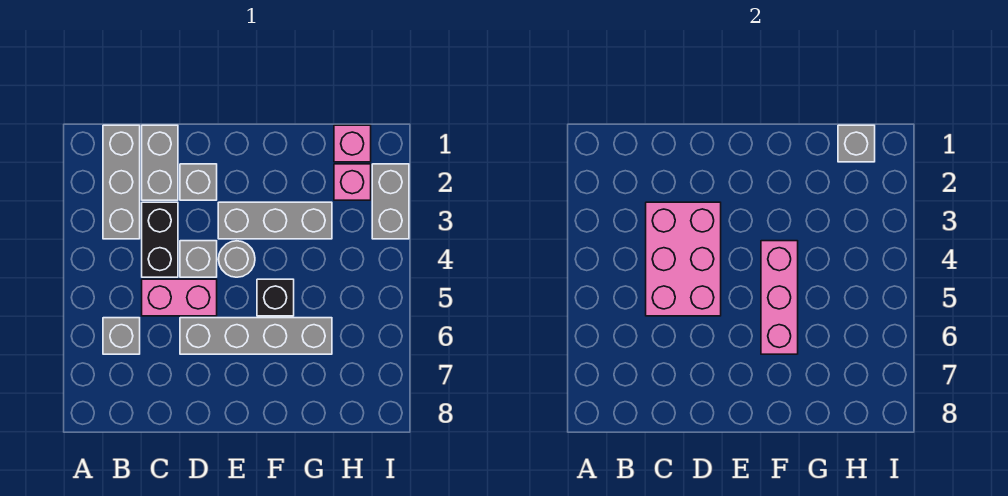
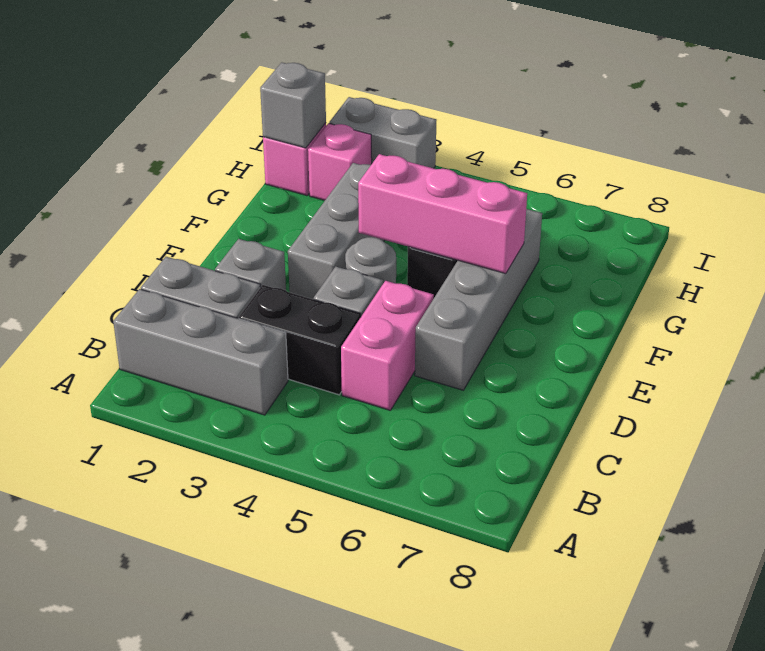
grey brick B6 level 1 -> none
pink brick C3:D5 level 2 -> none

